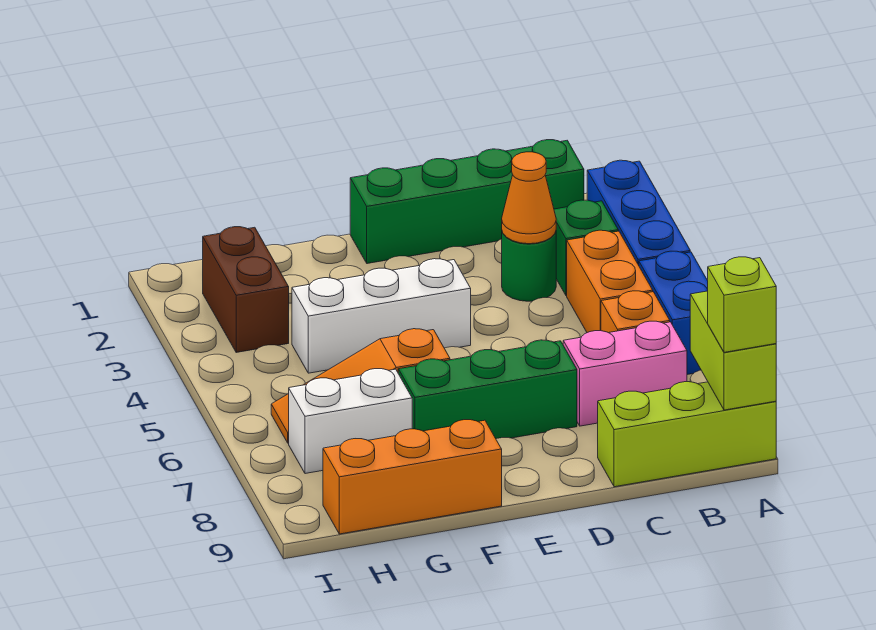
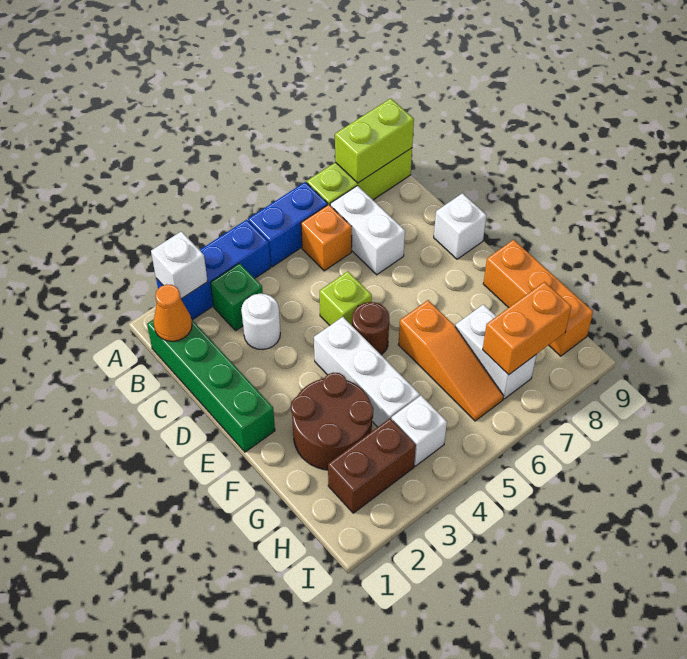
none -> white brick A2 level 2
lime brick A9:C9 level 1 -> lime brick A7:A9 level 1
lime brick A9 level 3 -> lime brick D5 level 1
orange brick B4:B5 level 1 -> orange brick H7:H8 level 2
pink brick B7:C7 level 1 -> white brick B7:C7 level 1
green round brick C3 level 1 -> white round brick C3 level 1
orange cone C3 level 2 -> orange cone B1 level 2
green brick D7:F7 level 1 -> none
none -> white brick D9 level 1
none -> brown round brick E5 level 1
none -> brown round brick F2:G3 level 1
none -> white brick H4 level 1

